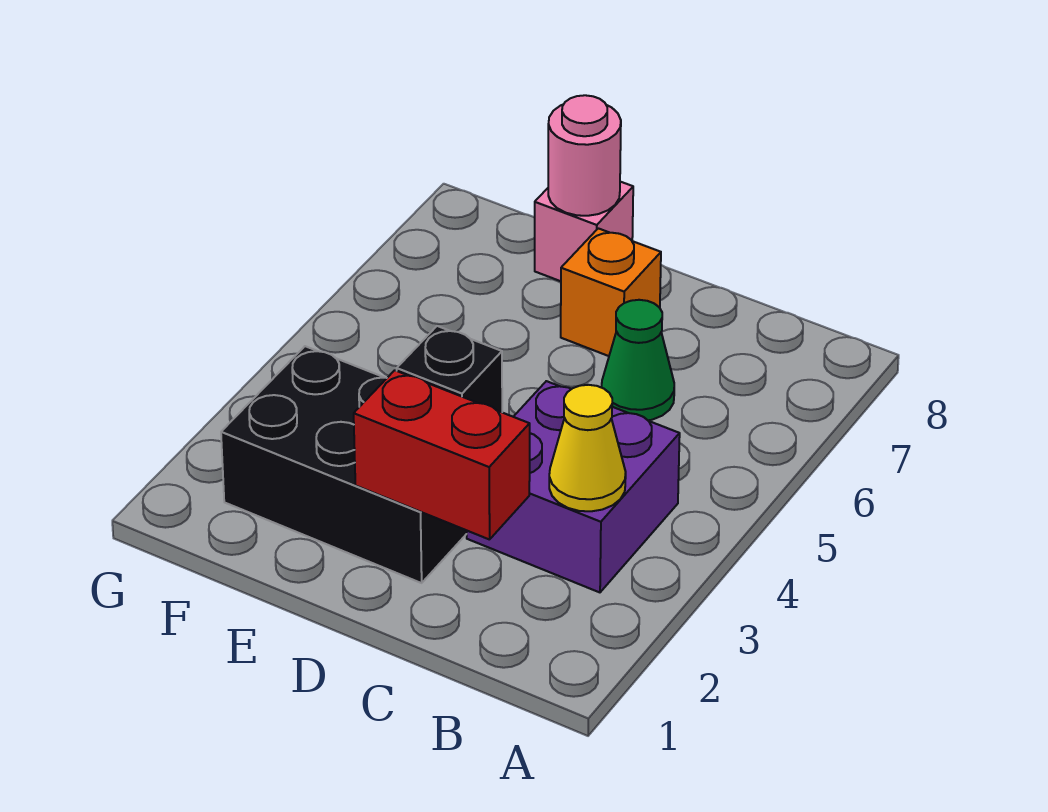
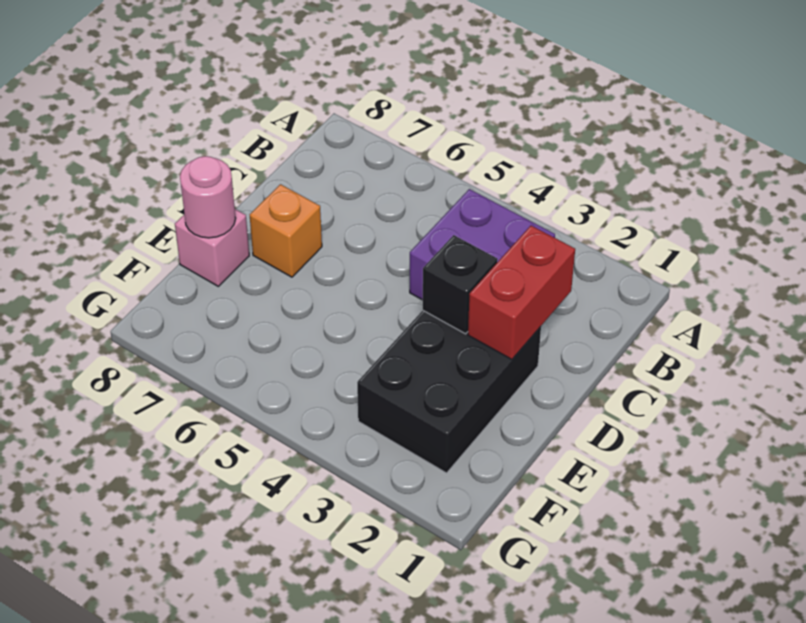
yellow cone B3 level 2 -> none
green cone C6 level 1 -> none

